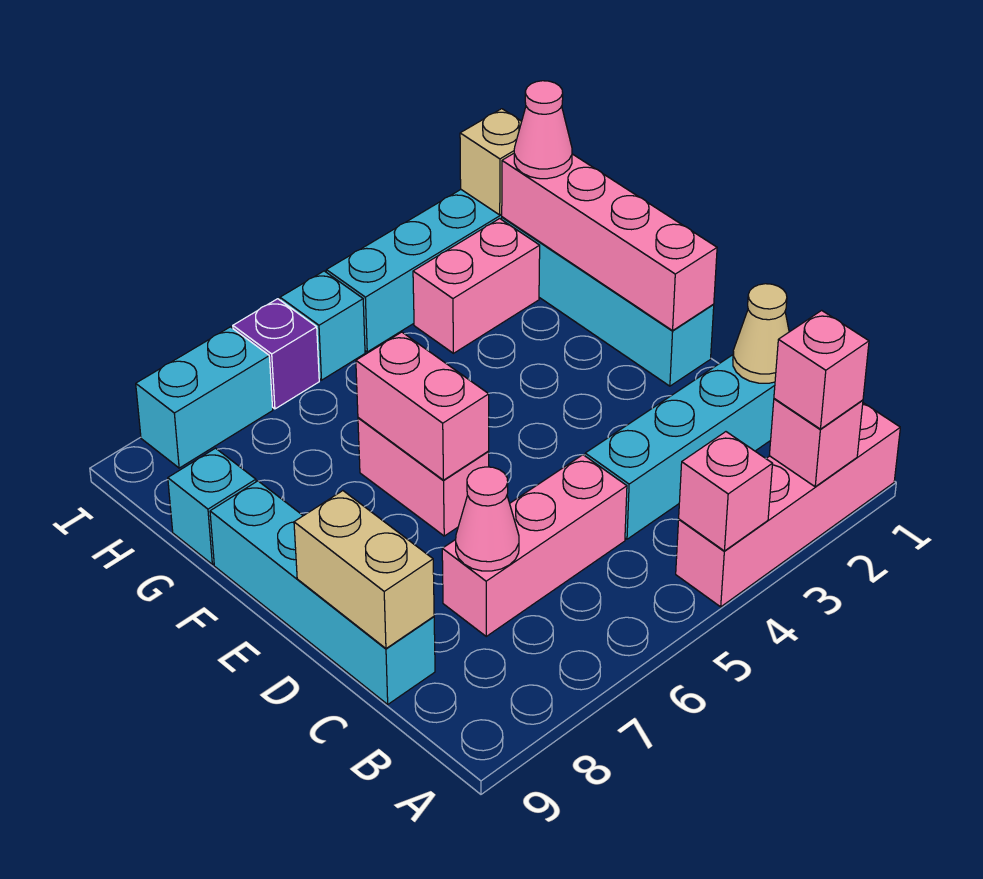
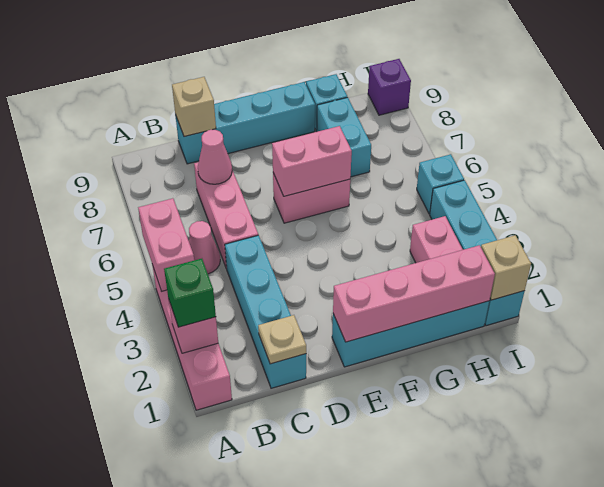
pink brick A2 level 3 -> green brick A2 level 3
pink brick A4 level 2 -> pink brick A4:A5 level 2
tan cone C1 level 2 -> tan plate C1 level 2
tan brick C9:D9 level 2 -> tan brick C9 level 2
pink cone H1 level 3 -> pink cone B5 level 1
purple brick I6 level 1 -> purple brick I9 level 1
cyan brick I7:I8 level 1 -> cyan brick G7:G8 level 1

